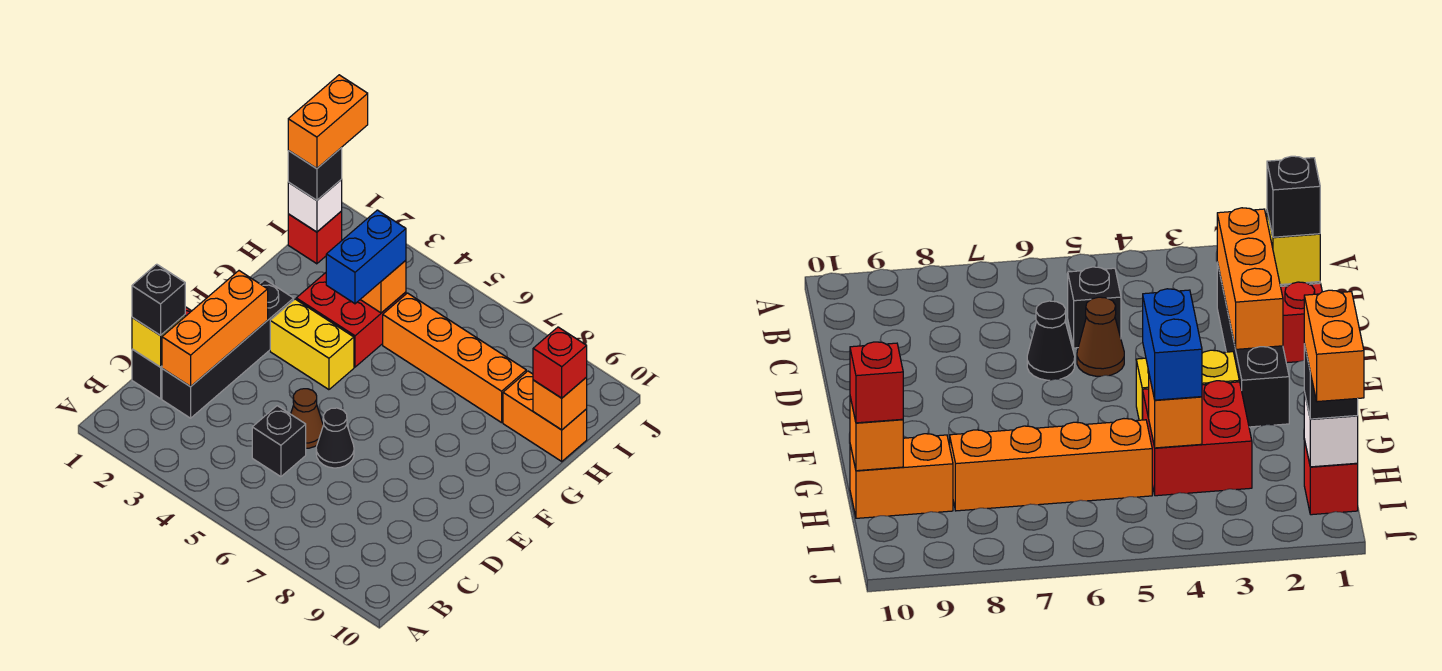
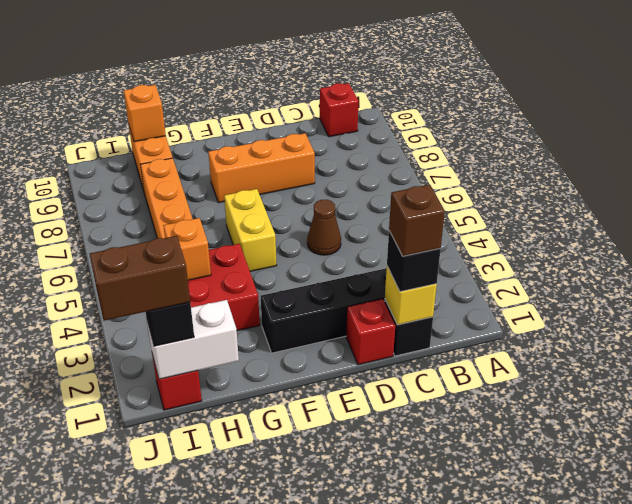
none -> brown brick C1 level 4
orange brick C2:E2 level 2 -> orange brick D8:F8 level 1
black brick C5 level 1 -> none
black cone D6 level 1 -> none
yellow brick F3:F4 level 1 -> yellow brick F5:F6 level 1
blue brick G4:H4 level 3 -> none
red brick H10 level 3 -> red brick B10 level 1
white brick I1 level 2 -> white brick H1:I1 level 2
orange brick I1:J1 level 4 -> brown brick I1:J1 level 4

